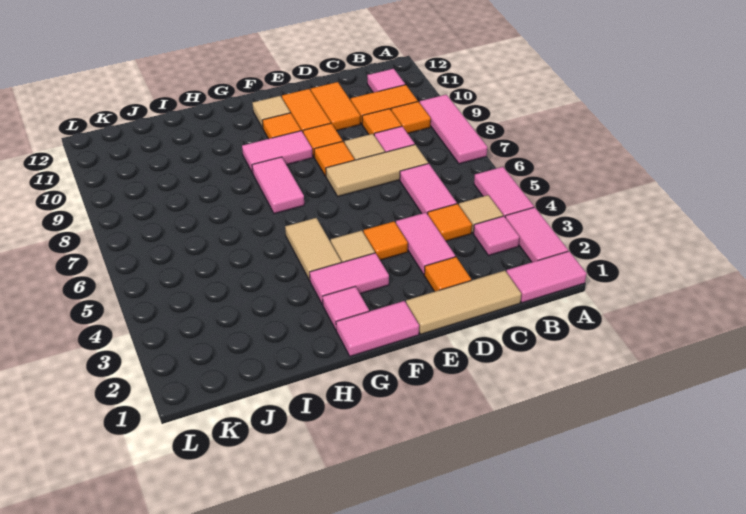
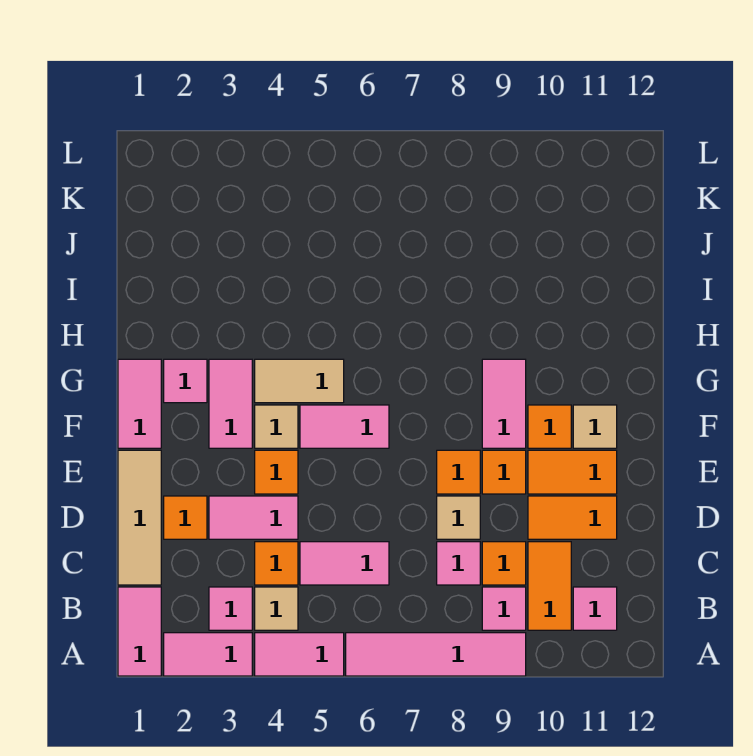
pink tile A7:A9 level 1 -> pink tile A6:A9 level 1
orange tile B9 level 1 -> pink tile B9 level 1
tan tile C7:E7 level 1 -> none
pink tile G7:G8 level 1 -> pink tile F5:F6 level 1

